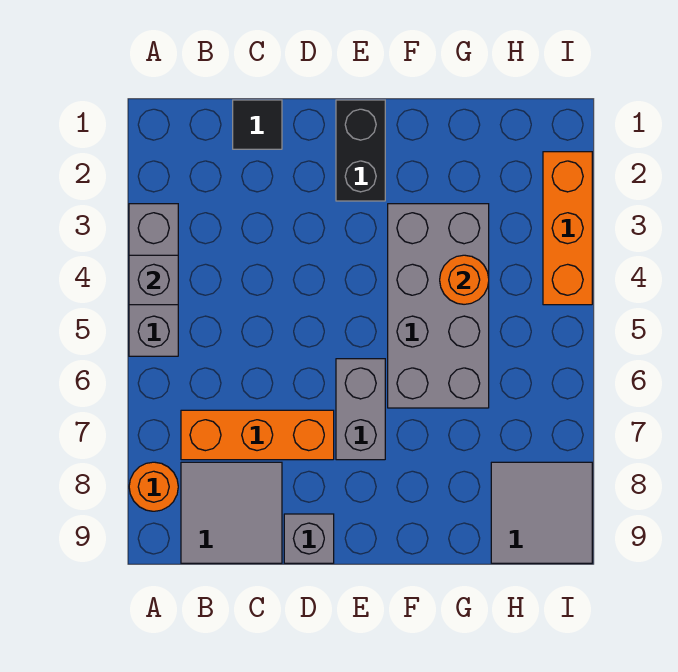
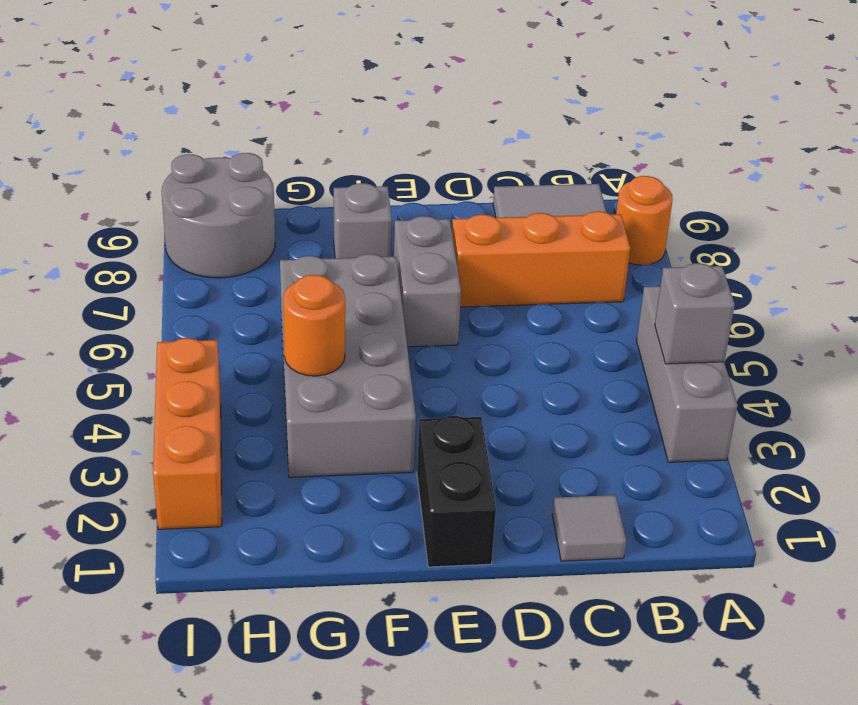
black tile C1 level 1 -> grey tile C1 level 1
grey brick D9 level 1 -> grey brick F8 level 1
grey tile H8:I9 level 1 -> grey round brick H8:I9 level 1

